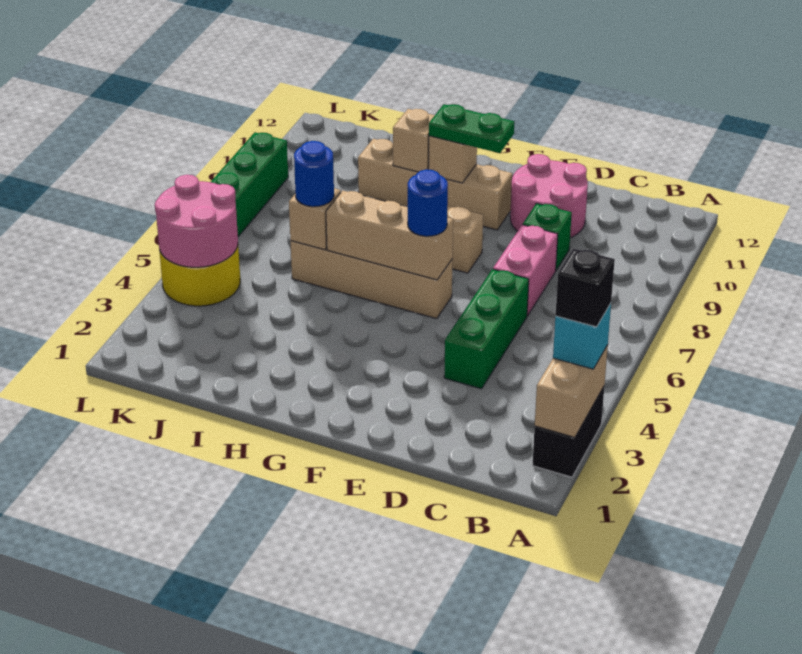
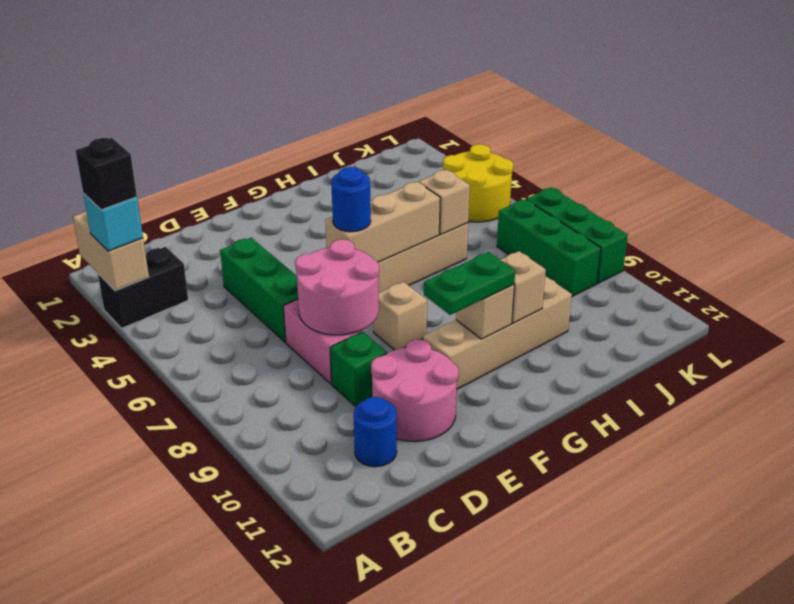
black brick A2:A3 level 1 -> black brick A3:B3 level 1
blue round brick I6 level 3 -> blue round brick C11 level 1
pink round brick K4:L5 level 2 -> pink round brick D7:E8 level 2
none -> green brick K7:K9 level 1

